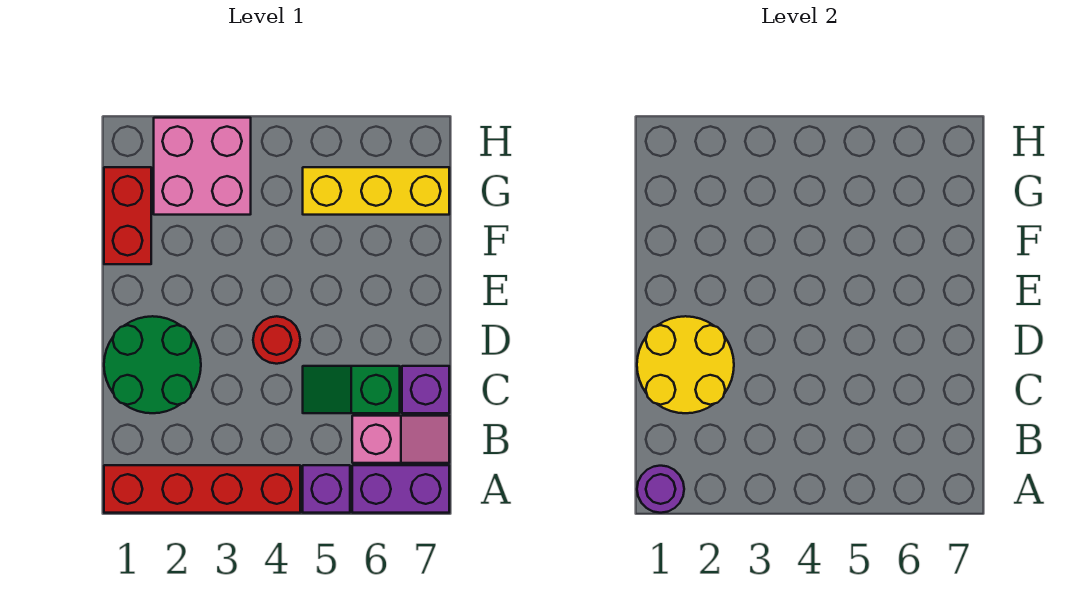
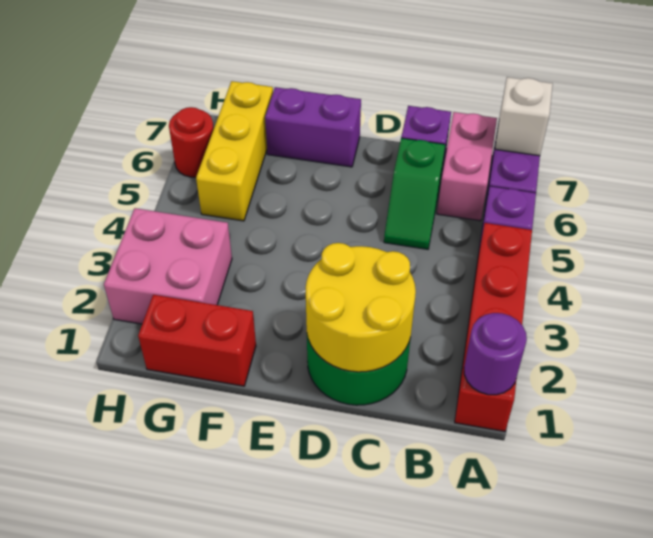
none -> white brick A7 level 2
pink slope B6:B7 level 1 top 6 -> pink brick B6:B7 level 1
red round brick D4 level 1 -> red round brick H6 level 1
none -> purple brick E7:F7 level 1

